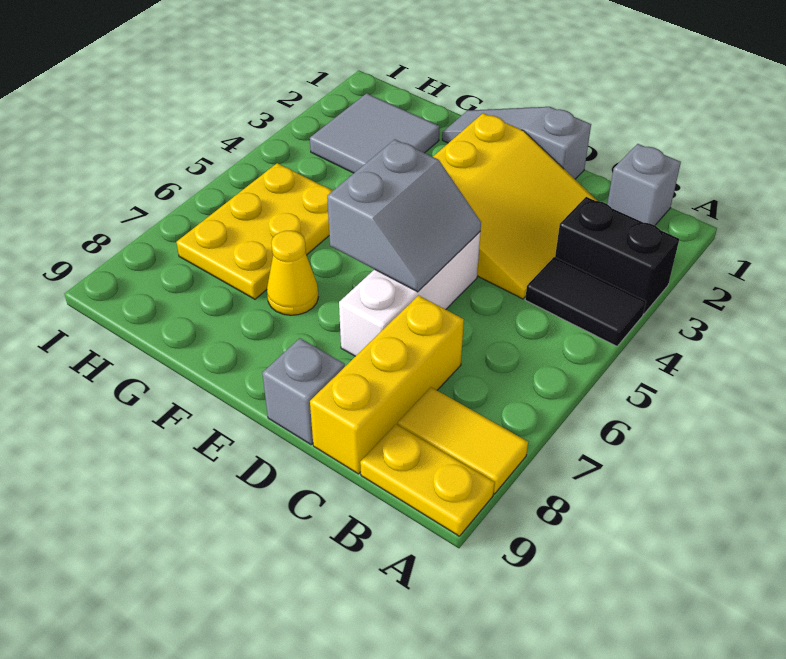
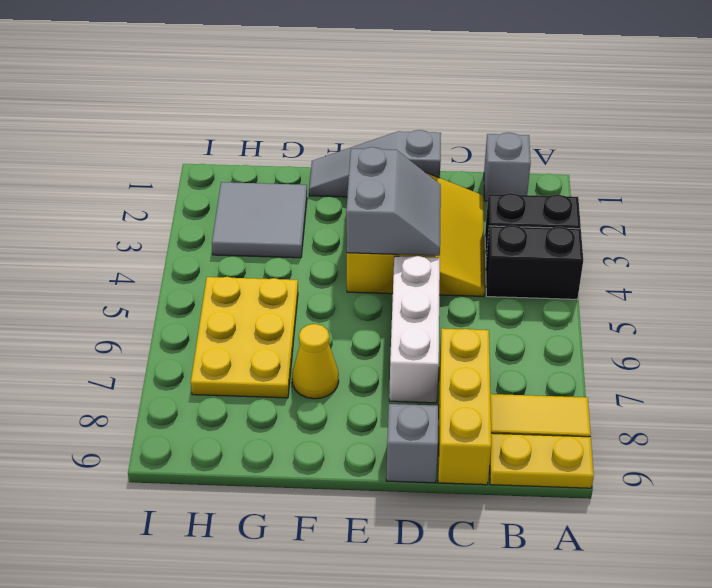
black tile A4:B4 level 1 -> black brick A4:B4 level 1
grey slope D5:E6 level 2 top E -> grey slope D3:E4 level 2 top E

